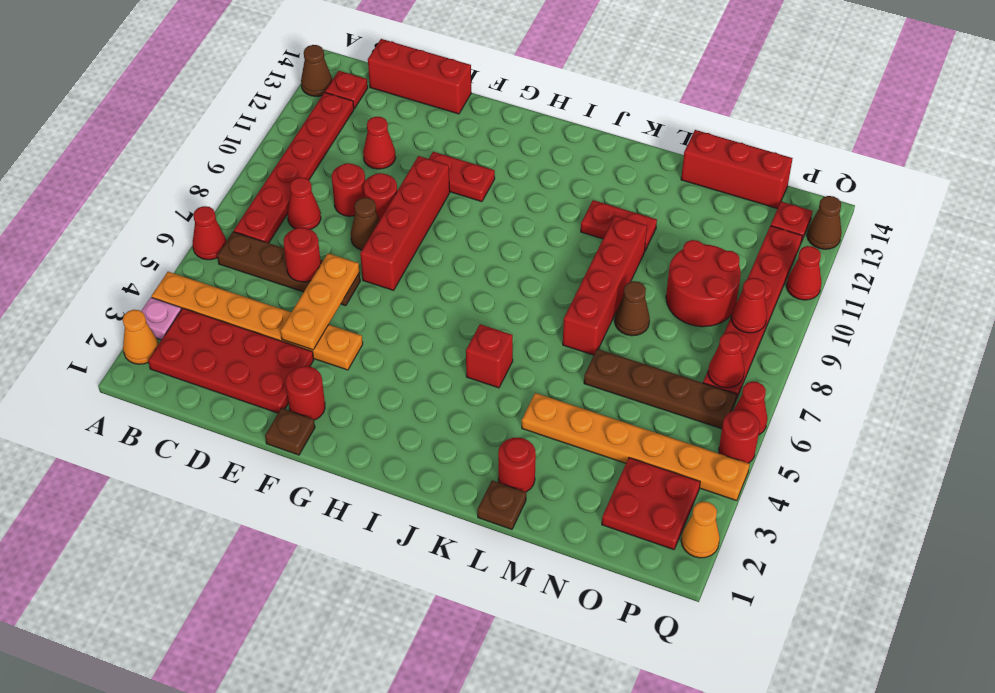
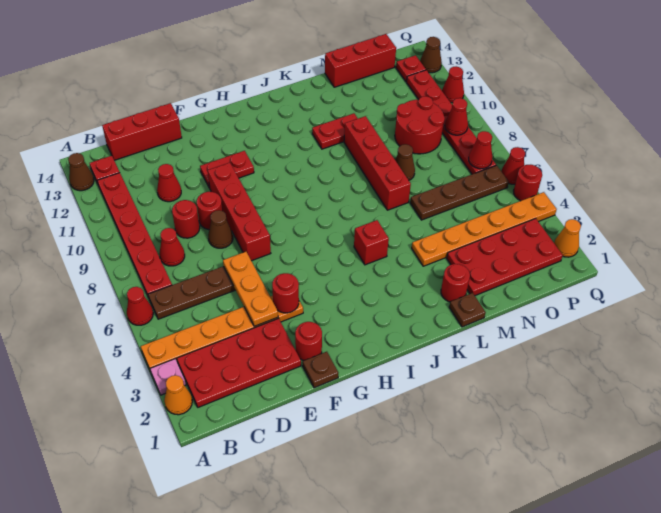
red round brick D6 level 2 -> red round brick F4 level 2
red plate O2:P3 level 1 -> red plate M2:P3 level 1

